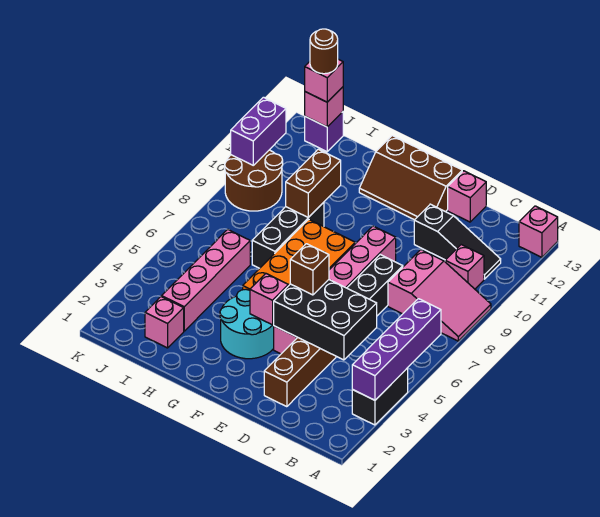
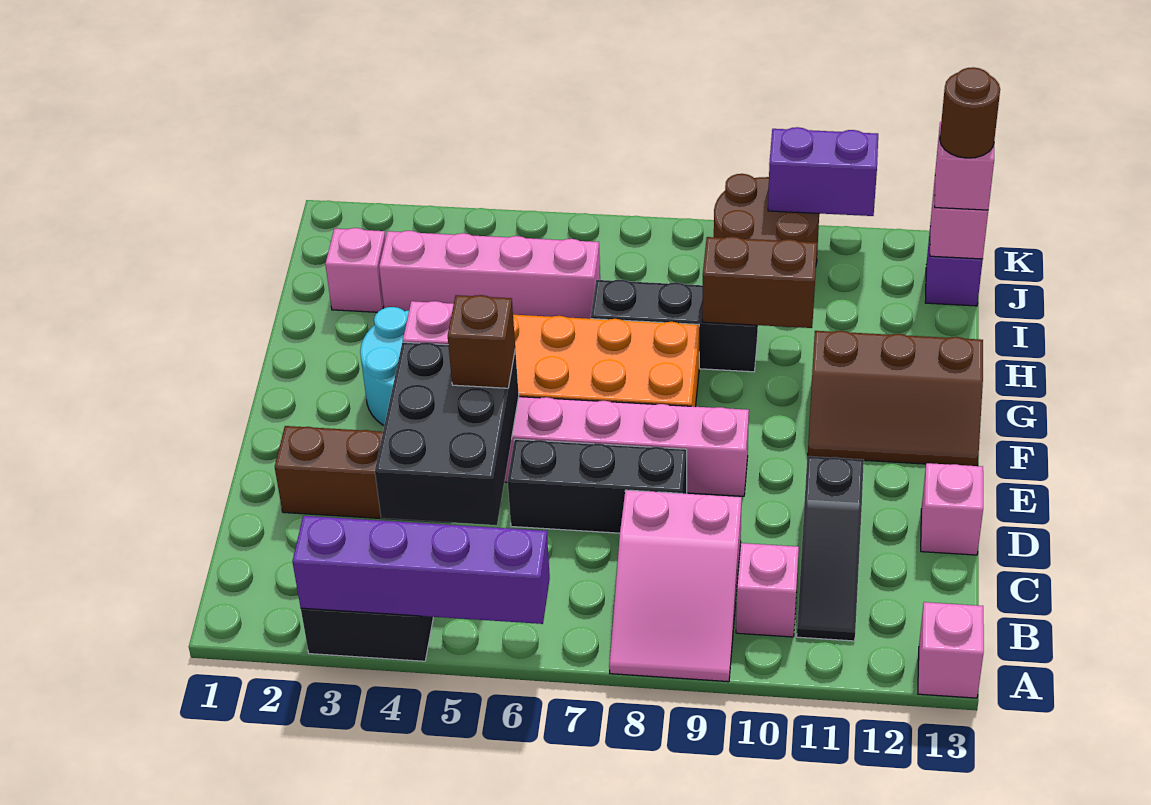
brown slope E12:G13 level 1 top 13 -> brown slope F11:G13 level 1 top G

